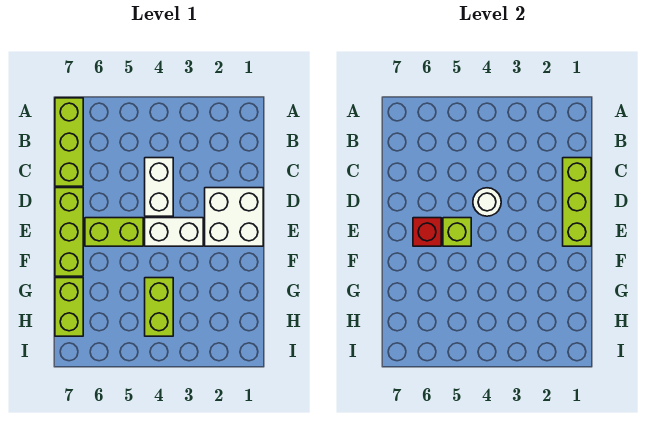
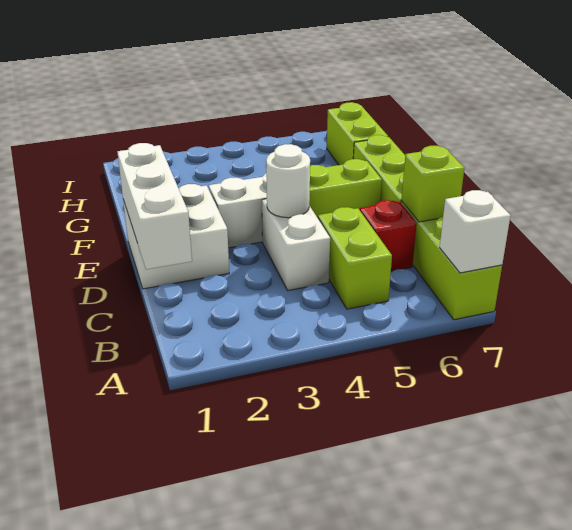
none -> white brick A7 level 2
lime brick C1:E1 level 2 -> white brick C1:E1 level 2
lime brick E5 level 2 -> lime brick C7 level 2
red brick E6 level 2 -> red brick C6 level 1
lime brick G4:H4 level 1 -> lime brick B5:C5 level 1

